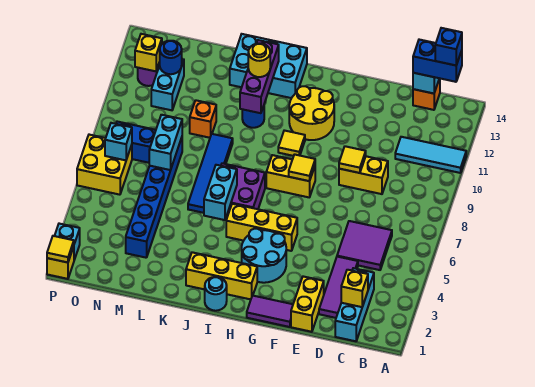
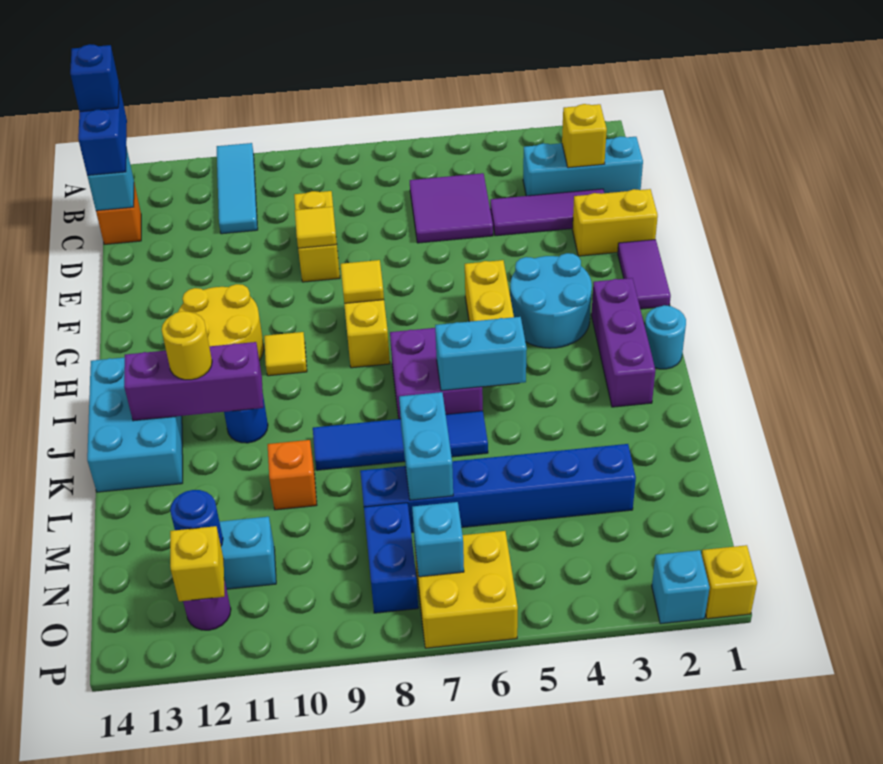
yellow brick H2:J2 level 1 -> purple brick H2:J2 level 1
cyan brick M7:M8 level 2 -> cyan brick L7:M7 level 2
yellow tile P1 level 2 -> none

